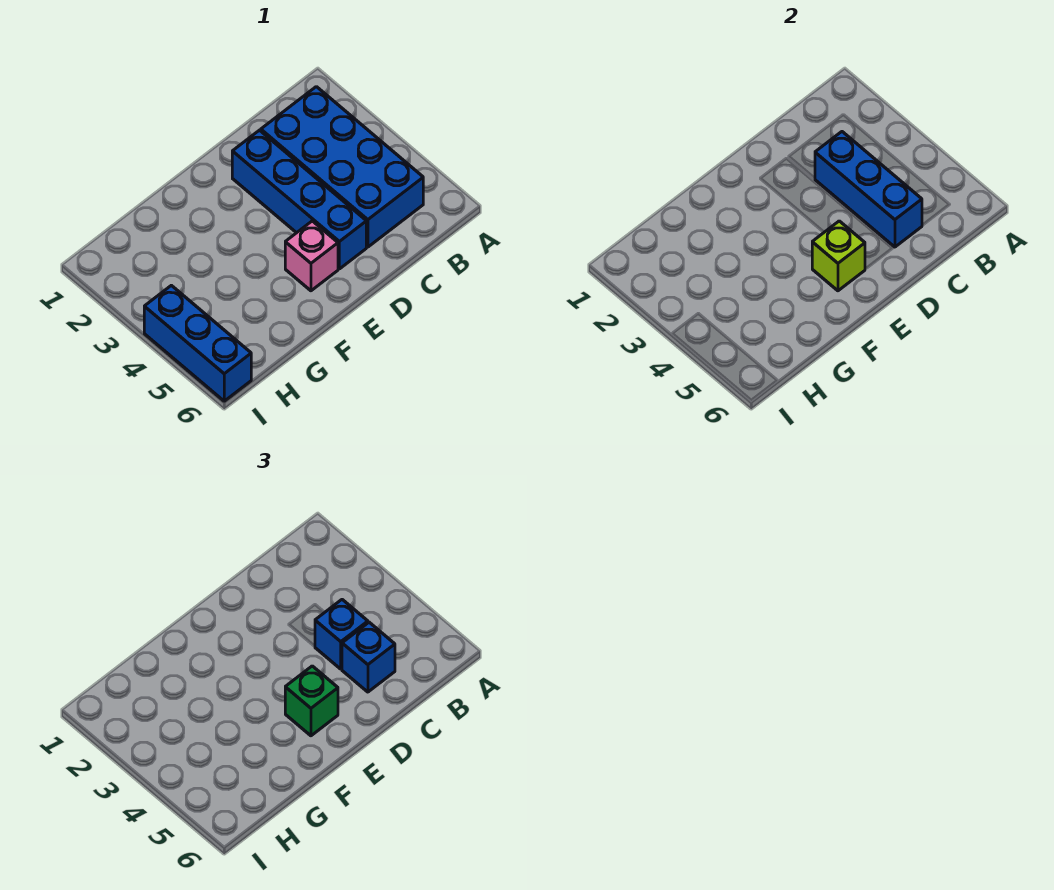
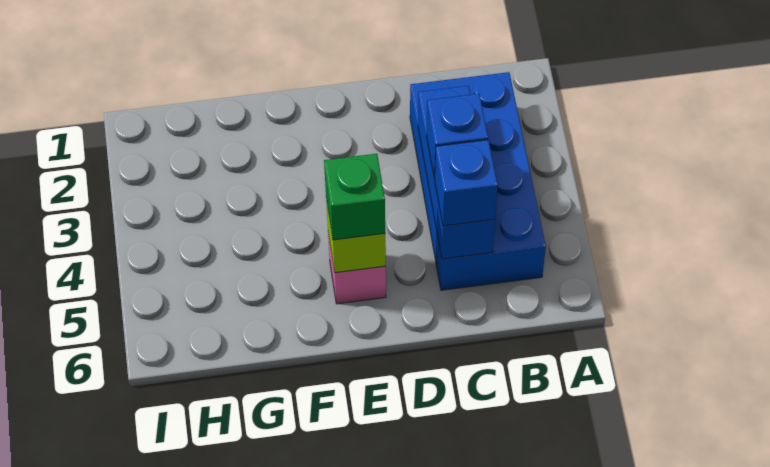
blue brick D2:D5 level 1 -> none
blue brick I4:I6 level 1 -> none

